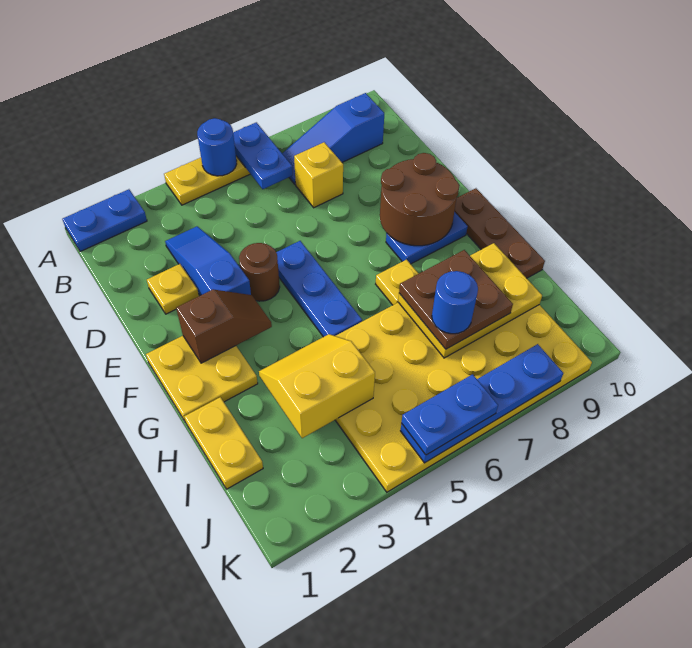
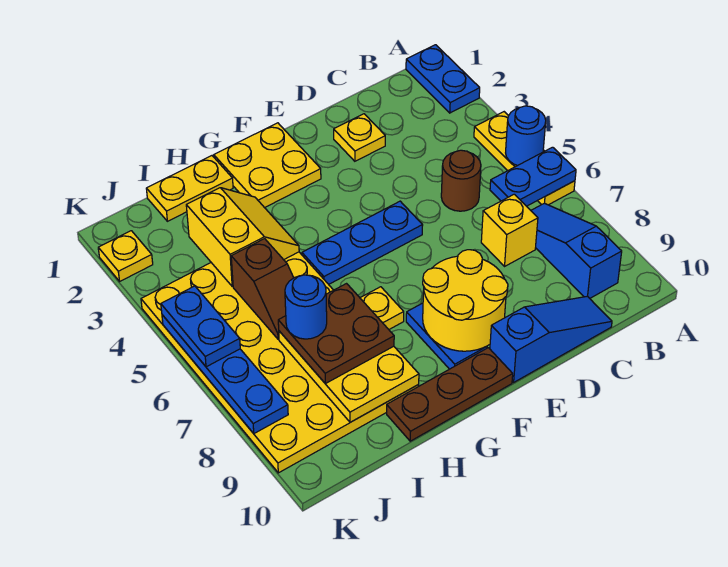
blue slope C3:E3 level 1 top E -> blue slope C10:E10 level 1 top E
brown round brick E4 level 1 -> brown round brick C5 level 1
brown round brick E8:F9 level 2 -> yellow round brick E8:F9 level 2
brown slope F2:F3 level 2 top 2 -> brown slope I5:I6 level 2 top 5
none -> yellow plate K2 level 1

